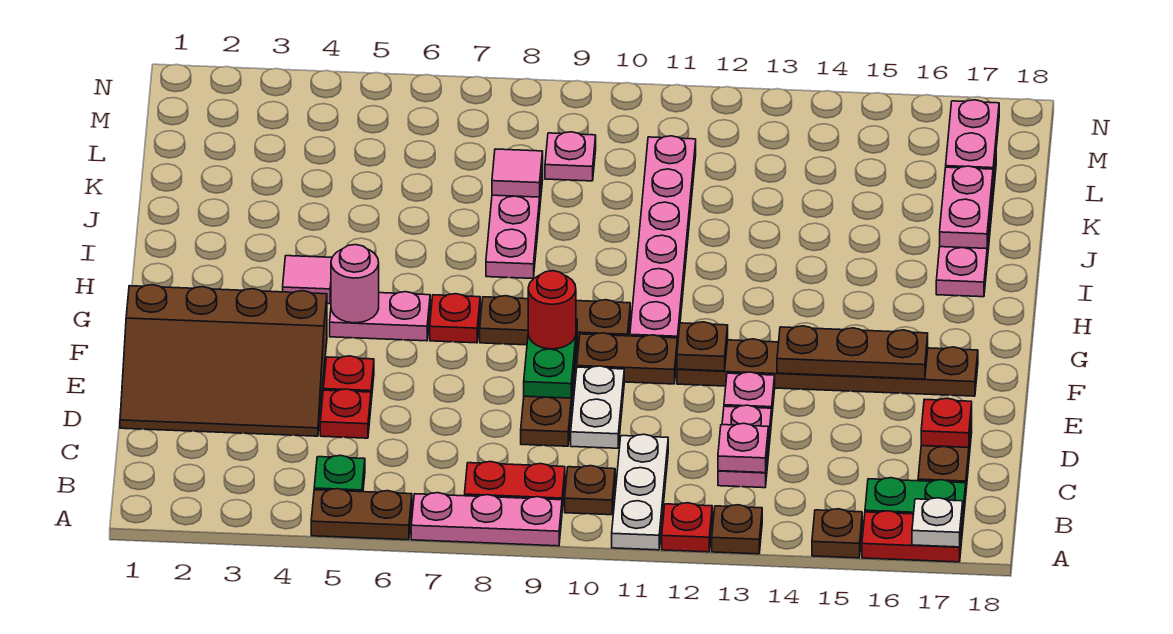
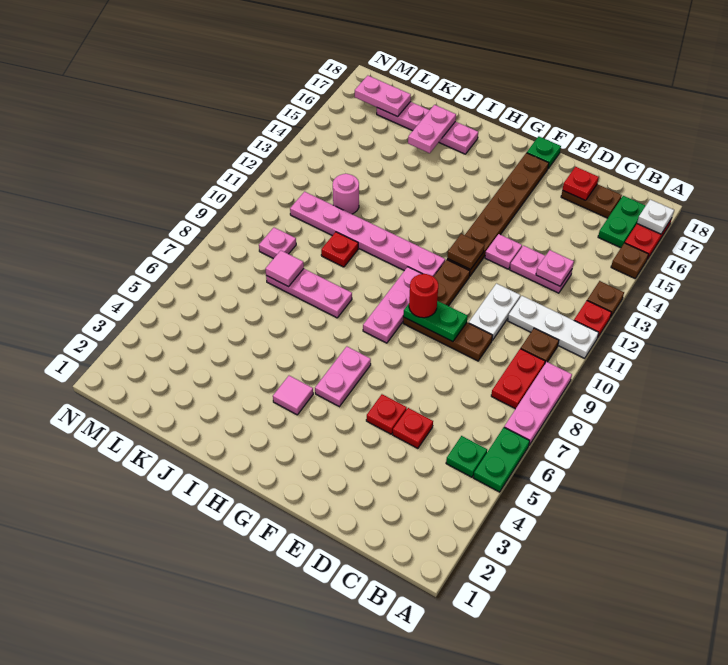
brown plate A5:A6 level 1 -> green plate A5:A6 level 1
brown slope D1:F4 level 1 top F -> none
white plate D10:E10 level 1 -> white plate D10:D11 level 1
brown plate F14:F16 level 2 -> none
none -> green plate F18 level 1
pink round brick G5 level 2 -> pink round brick K12 level 1
red plate G7 level 1 -> red plate J10 level 1
brown plate G8:G10 level 1 -> pink plate G8:G10 level 1
pink plate J17:K17 level 2 -> pink plate J16:J17 level 2

